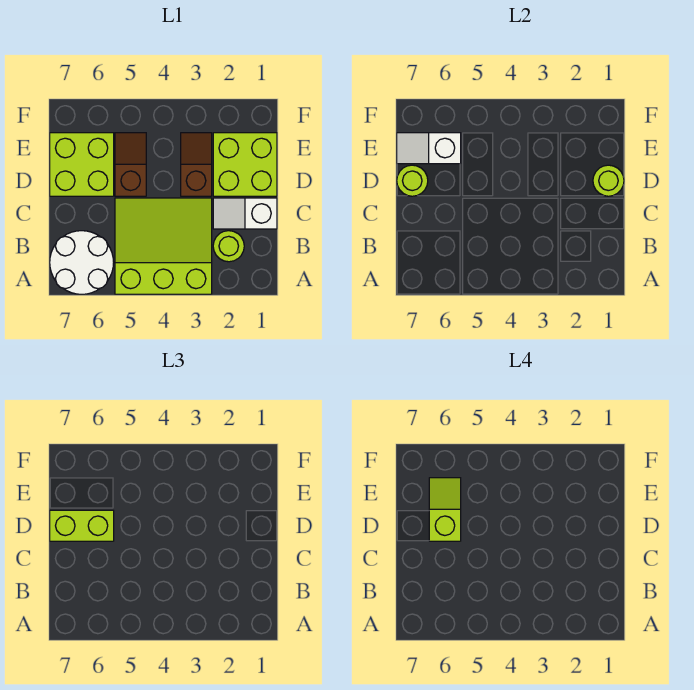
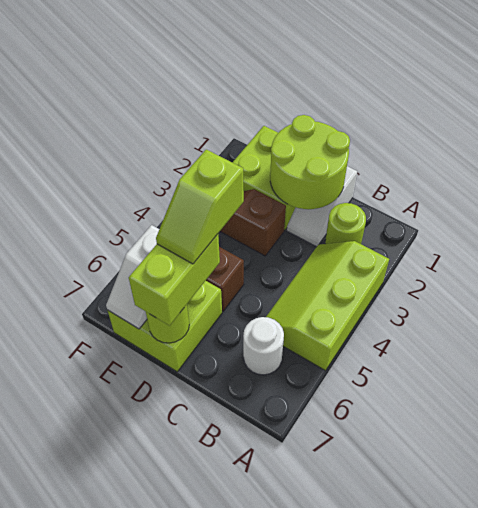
lime slope A3:C5 level 1 top A -> lime slope A3:B5 level 1 top A
white round brick A6:B7 level 1 -> white round brick B6 level 1
lime round brick D1 level 2 -> lime round brick C1:D2 level 2
lime slope D6:E6 level 4 top D -> lime slope D5:D6 level 4 top 5

